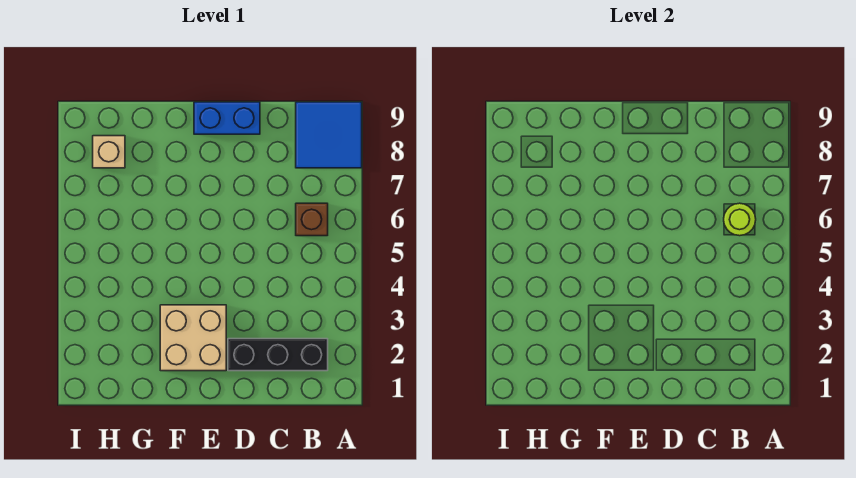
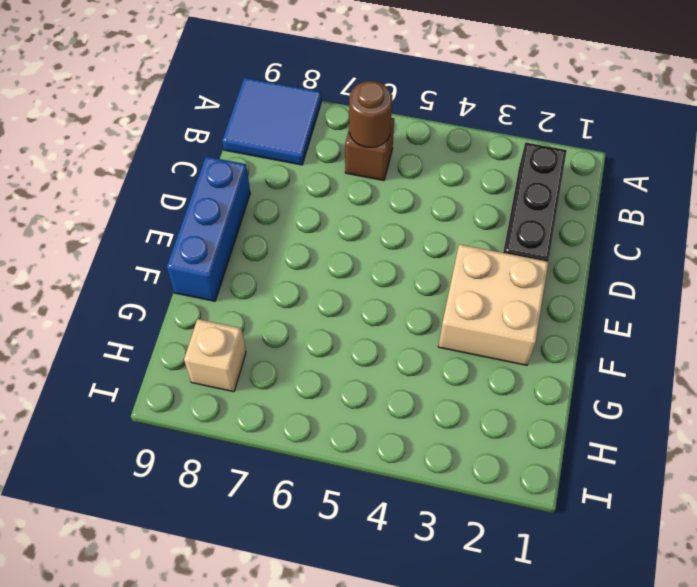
lime round brick B6 level 2 -> brown round brick B6 level 2
blue brick D9:E9 level 1 -> blue brick D9:F9 level 1

